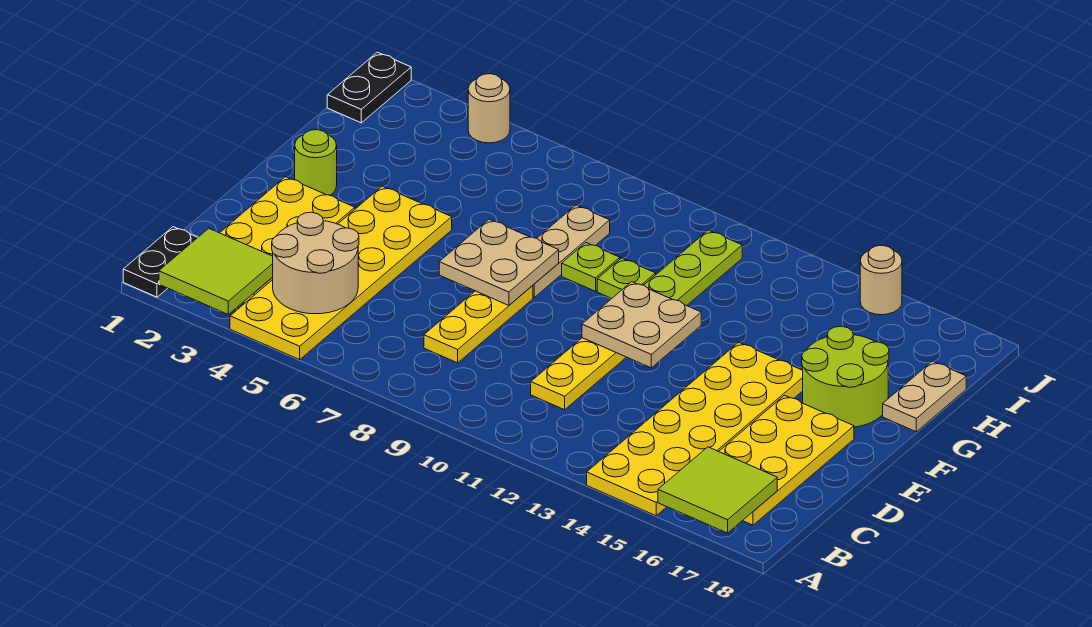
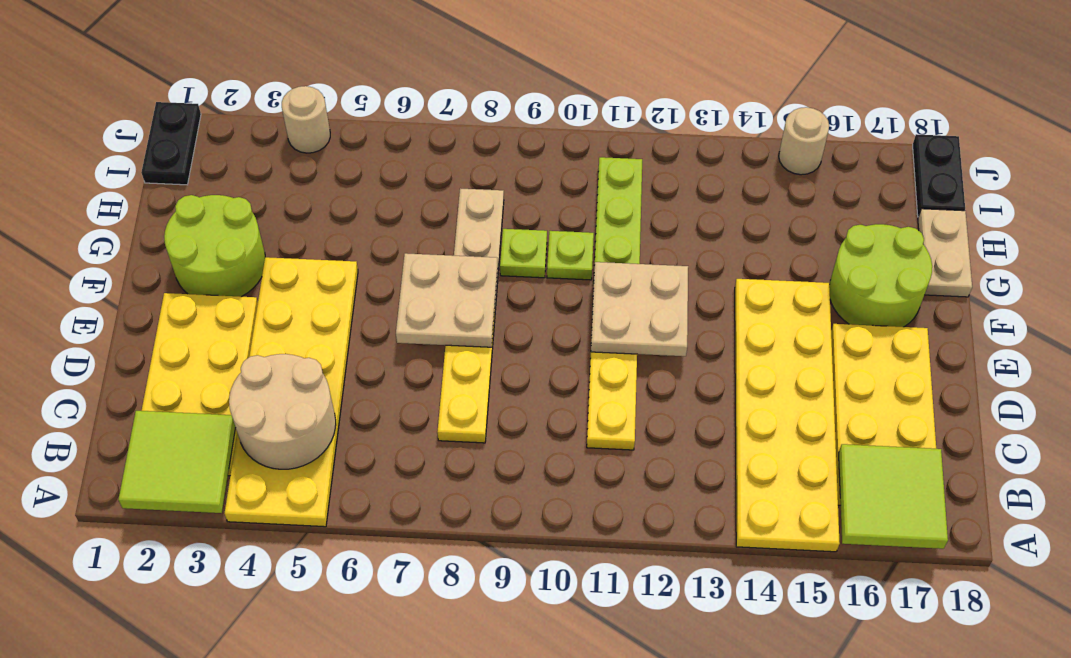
black plate A1:B1 level 1 -> black plate I18:J18 level 1
lime round brick F2 level 1 -> lime round brick F2:G3 level 1

